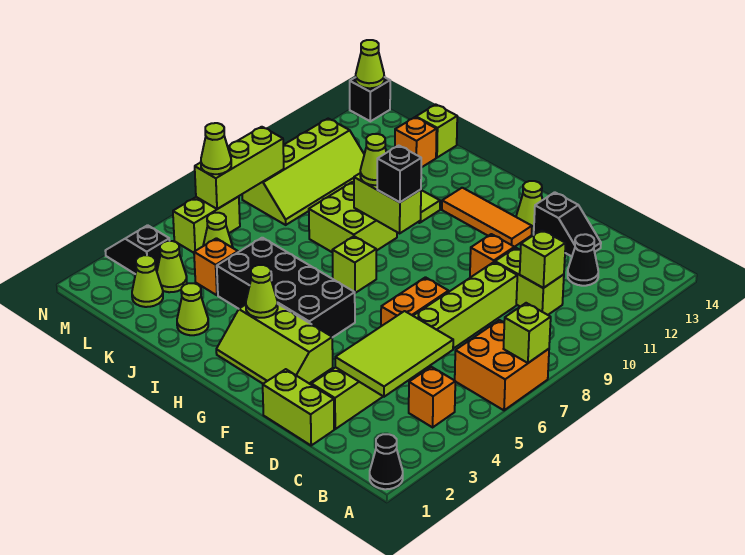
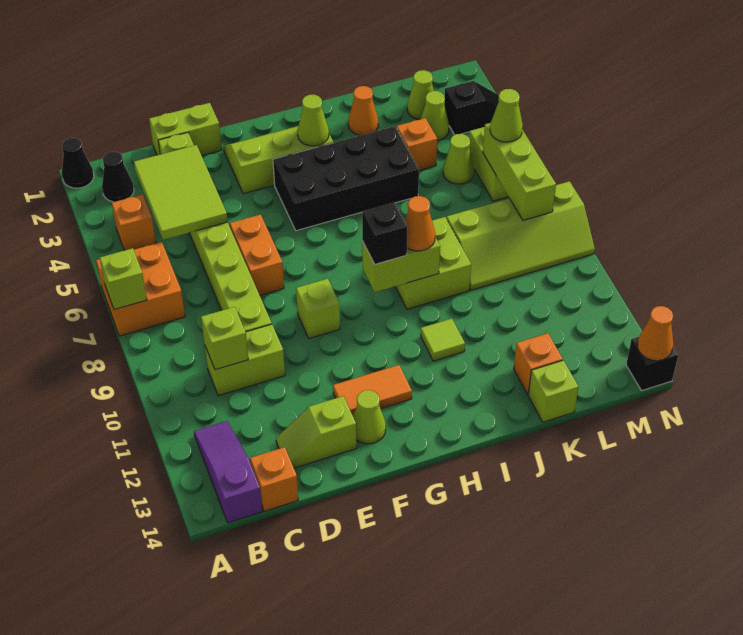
none -> purple slope B12:B14 level 1 top 14
black cone C12 level 1 -> black cone B2 level 1
black slope D13:E13 level 1 top E -> lime slope D13:E13 level 1 top E
orange brick E10 level 1 -> orange brick C14 level 1
orange tile F12:H12 level 1 -> orange tile F12:G12 level 1
lime brick H7 level 1 -> lime brick F9 level 1
lime cone I9 level 3 -> orange cone I9 level 3
lime cone J2 level 1 -> orange cone J2 level 1
lime slope L8:M11 level 1 top M -> lime slope K8:N9 level 1 top 8
lime cone N14 level 2 -> orange cone N14 level 2

